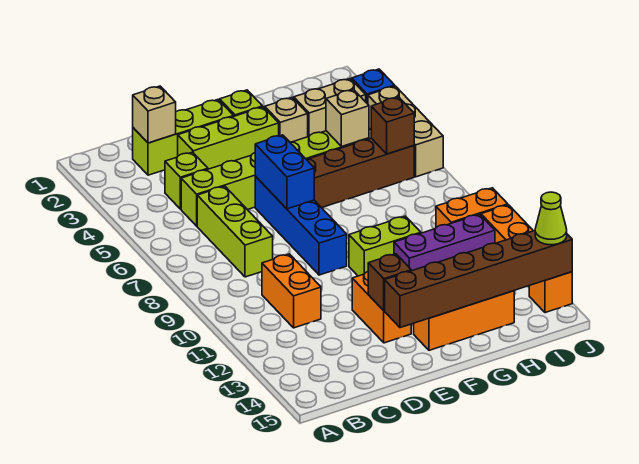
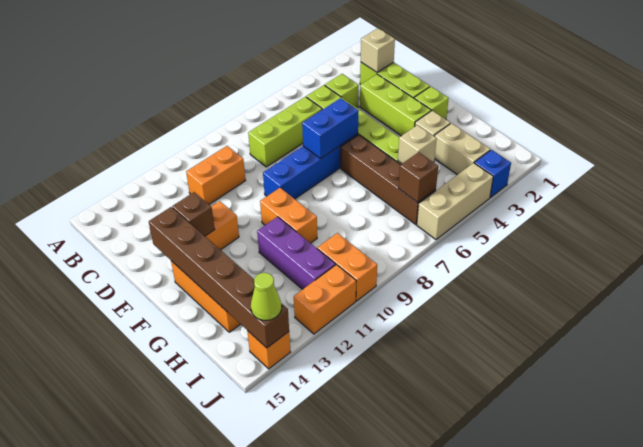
lime brick F10:G10 level 1 -> orange brick F10:G10 level 1

